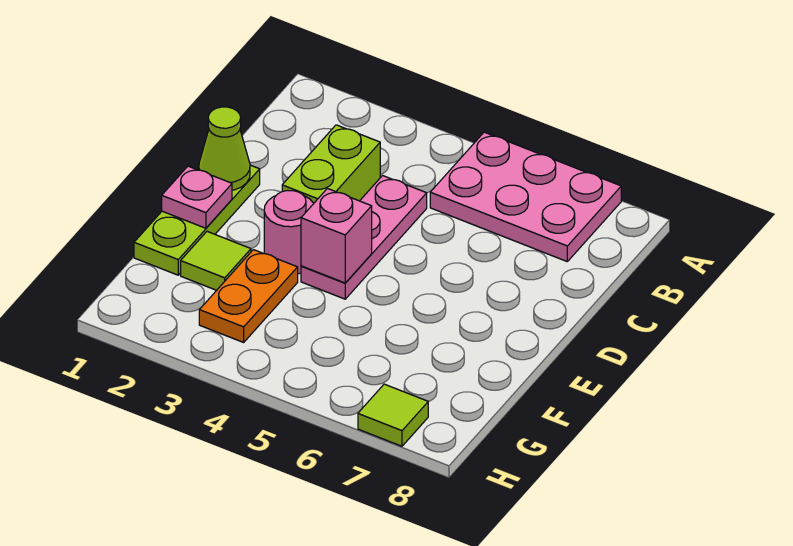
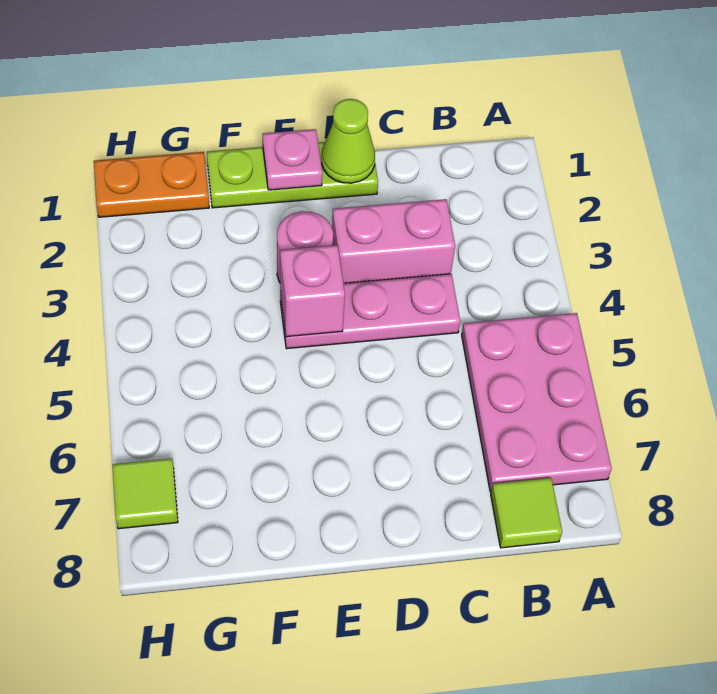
lime brick C3:D3 level 1 -> pink brick C3:D3 level 1
lime tile F2 level 1 -> lime tile B8 level 1
orange plate F3:G3 level 1 -> orange plate G1:H1 level 1

